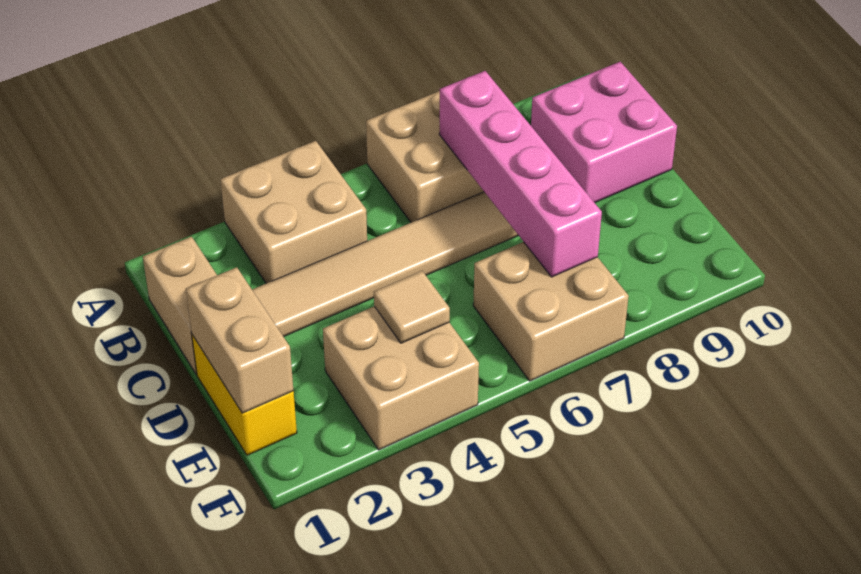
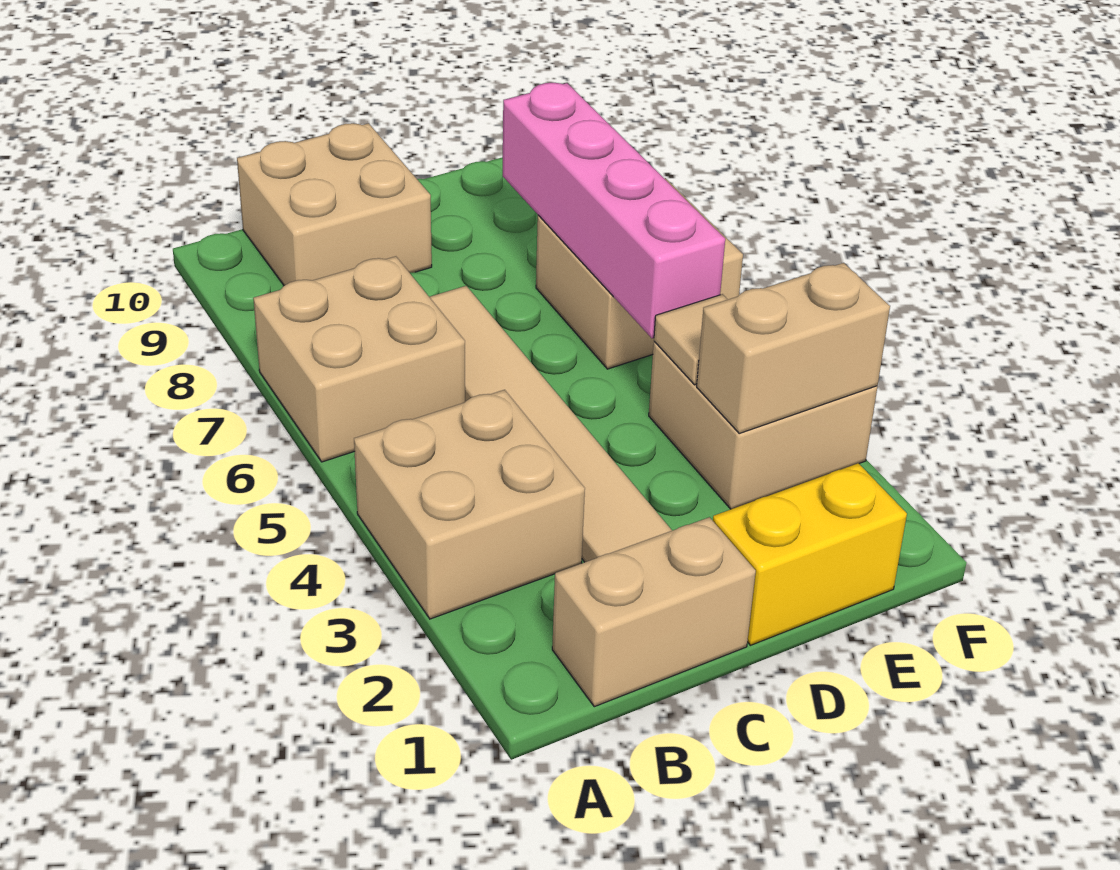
pink brick B7:E7 level 2 -> pink brick E5:E8 level 2
pink brick B9:C10 level 1 -> tan brick B9:C10 level 1
tan brick D1:E1 level 2 -> tan brick E3:F3 level 2

